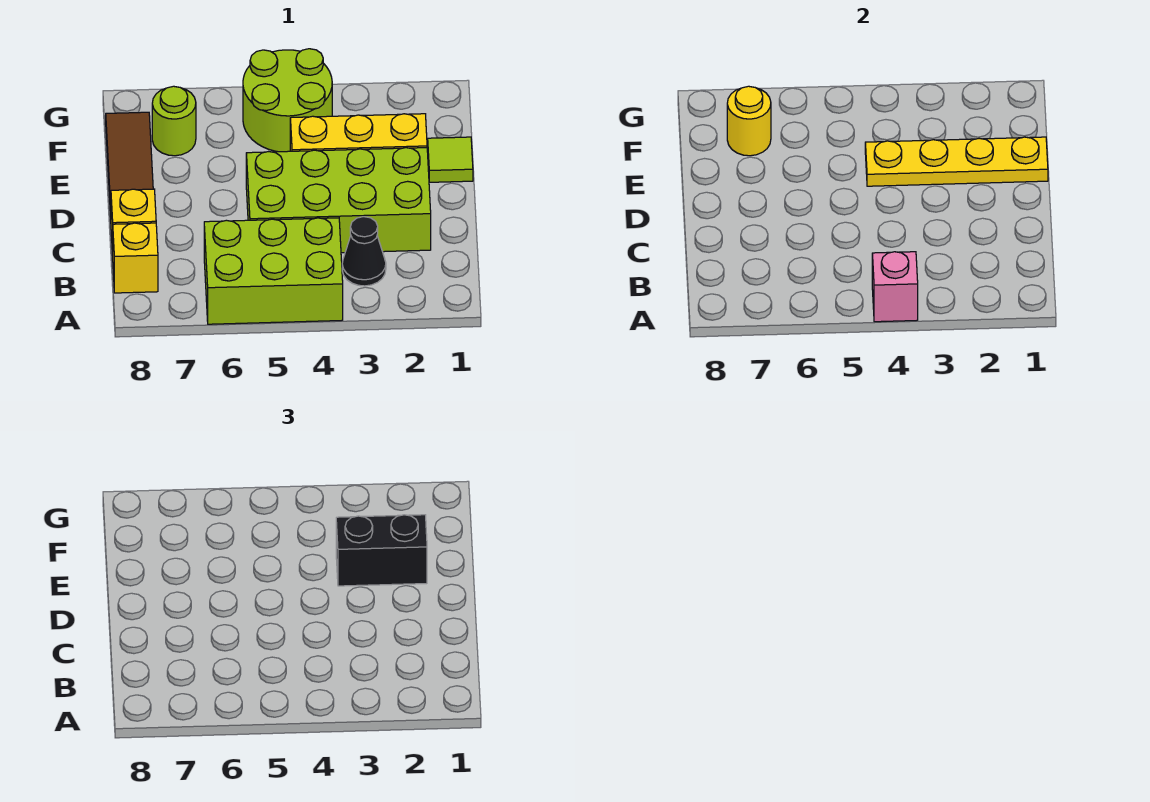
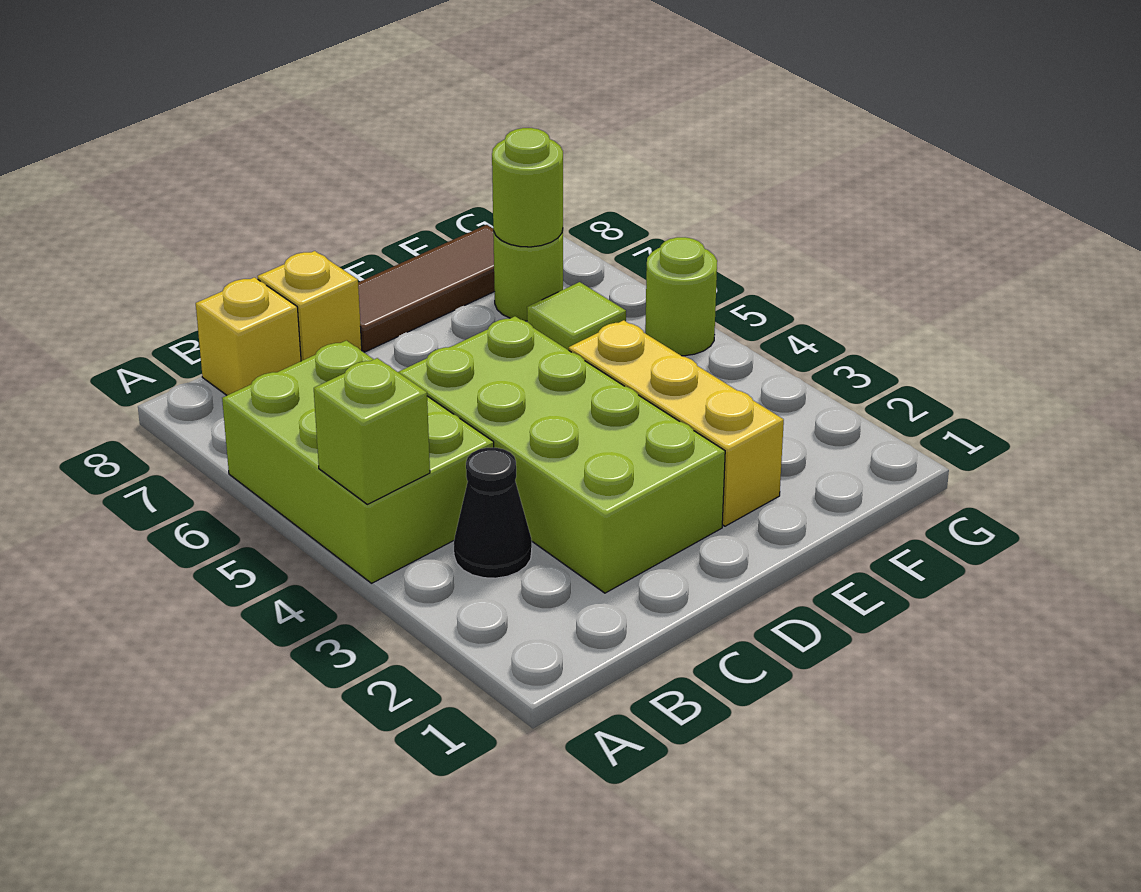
pink brick A4 level 2 -> lime brick A4 level 2
lime tile E1 level 1 -> lime tile F6 level 1
yellow plate E1:E4 level 2 -> none
black brick E2:E3 level 3 -> none
lime round brick F4:G5 level 1 -> lime round brick G5 level 1
yellow round brick F7 level 2 -> lime round brick F7 level 2

